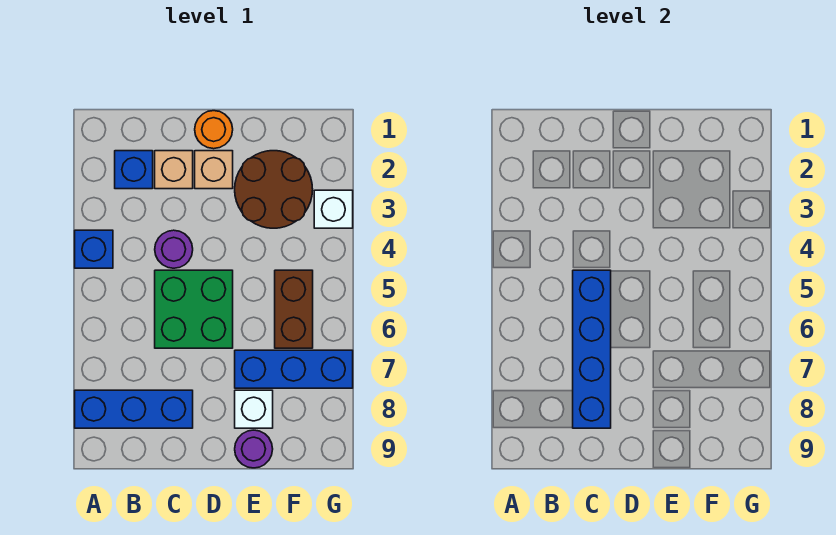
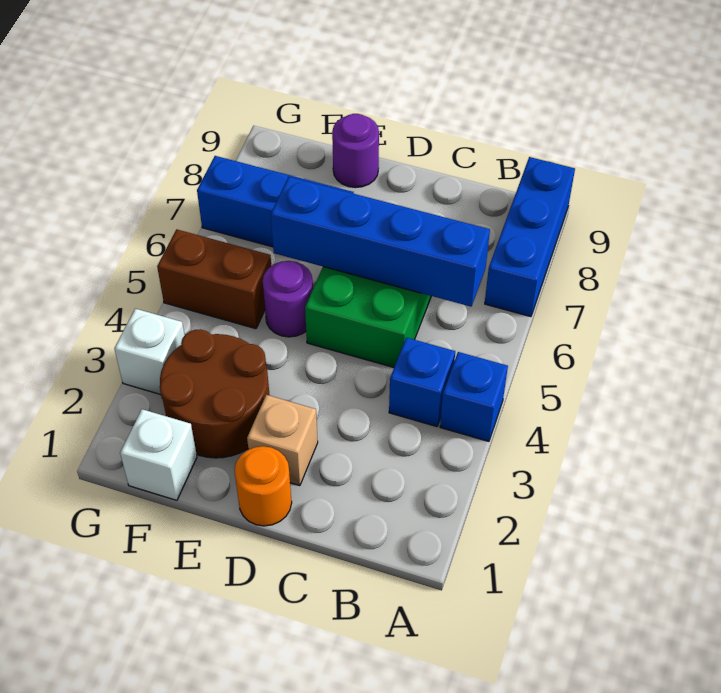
blue brick A8:C8 level 1 -> blue brick A7:A9 level 1
blue brick B2 level 1 -> blue brick B4 level 1
tan brick C2 level 1 -> none
purple round brick C4 level 1 -> purple round brick E5 level 1
blue brick C5:C8 level 2 -> blue brick B6:E6 level 2
white brick E8 level 1 -> white brick F1 level 1
brown brick F5:F6 level 1 -> brown brick F5:G5 level 1

